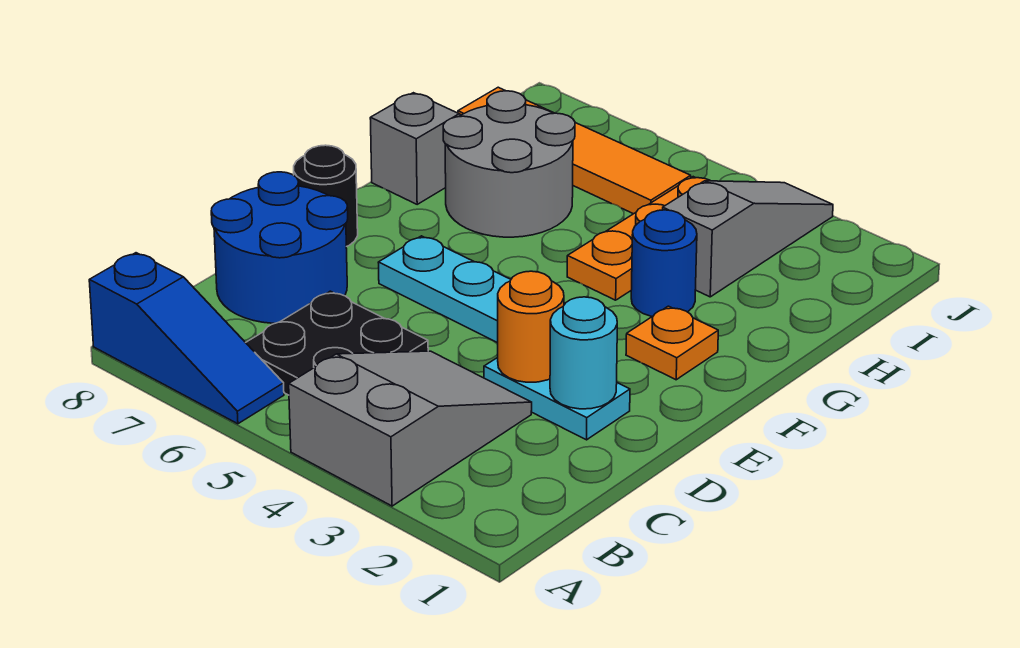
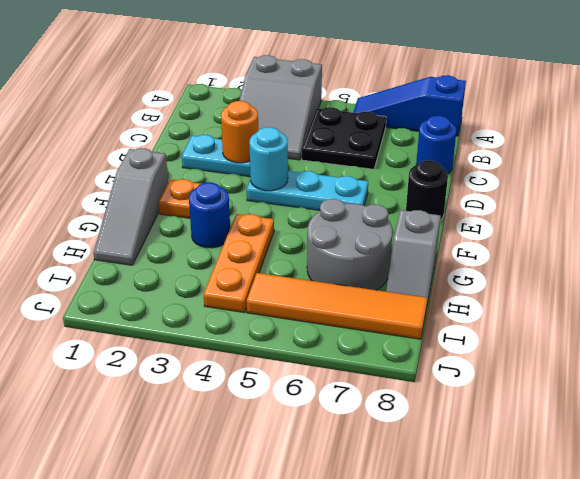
blue round brick C7:D8 level 1 -> blue round brick C8 level 1
cyan round brick D2 level 2 -> cyan round brick E4 level 2
grey slope H3:J3 level 1 top H -> grey slope F1:H1 level 1 top F

